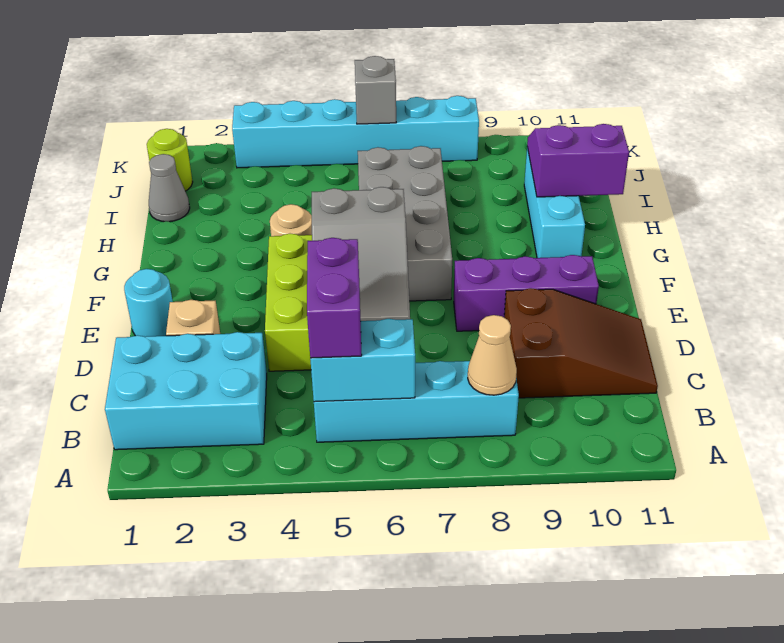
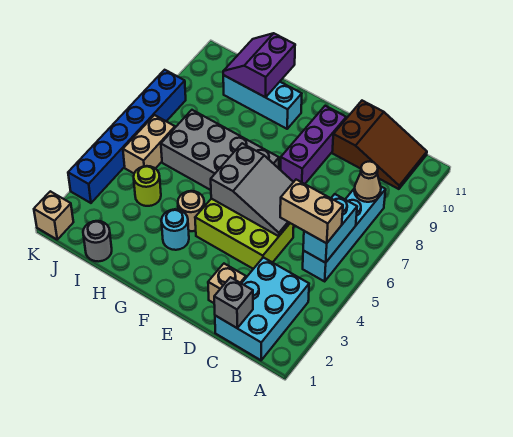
purple brick B5:C5 level 3 -> tan brick B5:C5 level 3
brown slope C9:D11 level 1 top 9 -> brown slope B10:D11 level 1 top D
cyan round brick E1 level 1 -> cyan round brick G3 level 1
grey cone I1 level 1 -> grey round brick I1 level 1
lime round brick J1 level 1 -> lime round brick I4 level 1
none -> tan brick J5:J6 level 1
none -> tan brick K1 level 1
cyan brick K3:K8 level 1 -> blue brick K3:K8 level 1
grey brick K6 level 2 -> grey brick C1 level 2

